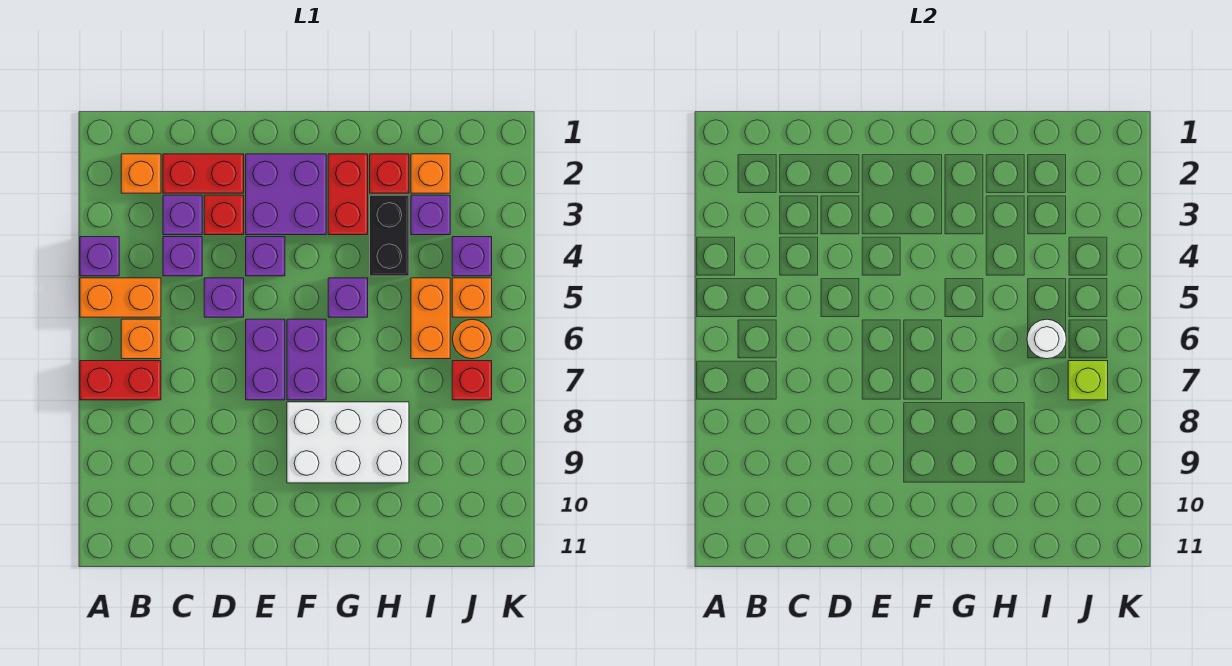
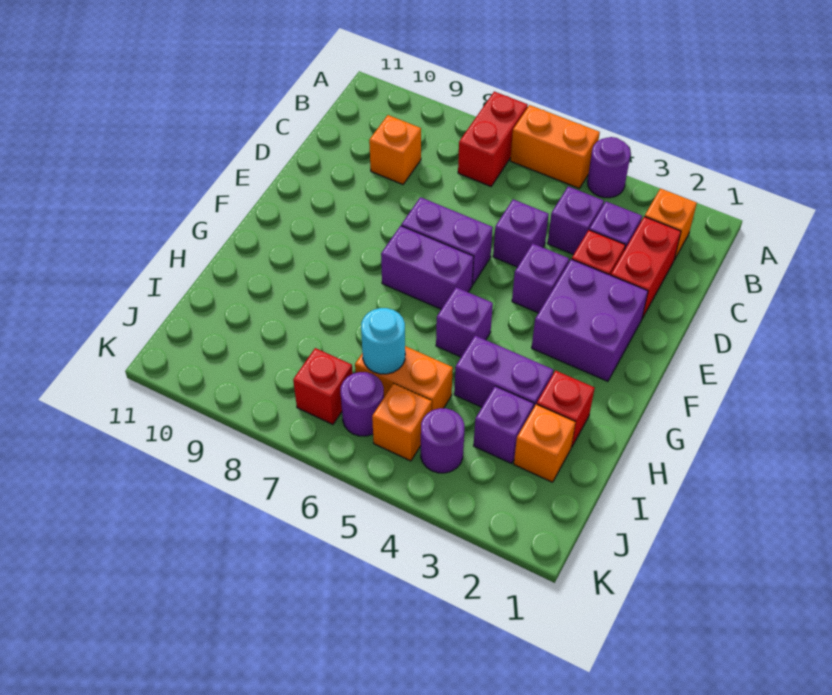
purple brick A4 level 1 -> purple round brick A4 level 1
orange brick A5:B5 level 1 -> orange brick A5:A6 level 1
orange brick B6 level 1 -> orange brick C9 level 1
white brick F8:H9 level 1 -> none
red brick G2:G3 level 1 -> none
black brick H3:H4 level 1 -> purple brick H3:H4 level 1
white round brick I6 level 2 -> cyan round brick I6 level 2
purple brick J4 level 1 -> purple round brick J4 level 1
orange round brick J6 level 1 -> purple round brick J6 level 1
lime brick J7 level 2 -> none

